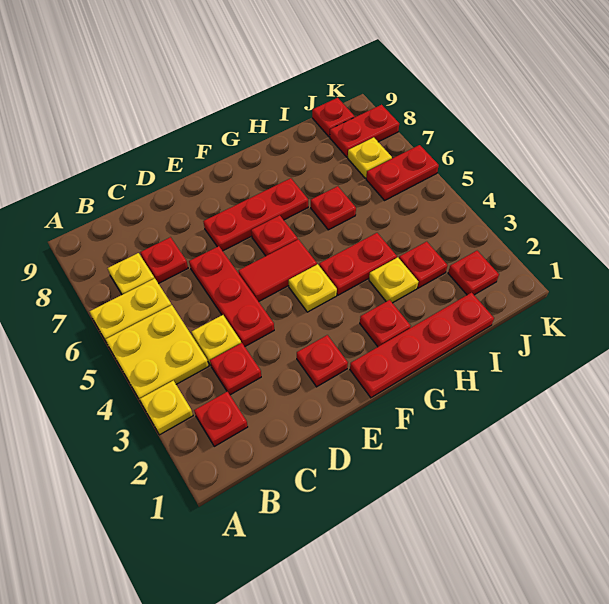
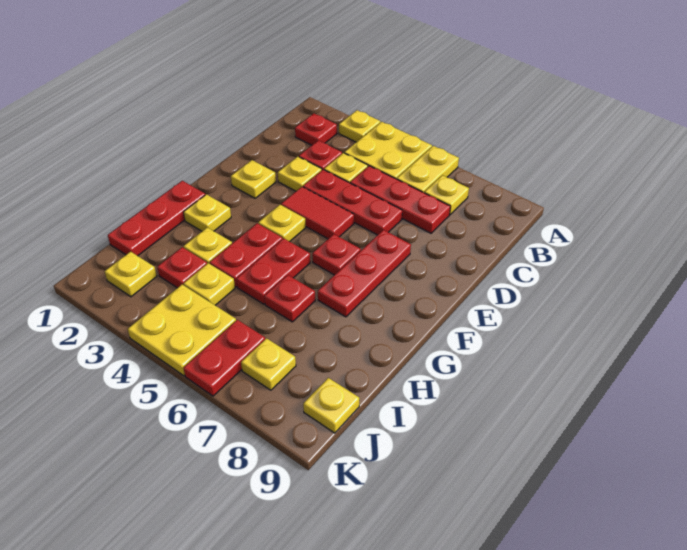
red plate C7 level 1 -> red plate C5:C7 level 1
none -> yellow plate D3 level 1
red plate E2 level 1 -> yellow plate E2 level 1
red tile E5:F5 level 1 -> red tile E4:E5 level 1
red plate F1:I1 level 1 -> red plate G1:I1 level 1
red plate G2 level 1 -> yellow plate G2 level 1
none -> yellow plate I4 level 1
red plate J2 level 1 -> yellow plate J2 level 1
none -> yellow plate J4:K5 level 1
red plate J8:K8 level 1 -> red plate G5:H5 level 1
red plate J9 level 1 -> yellow plate J9 level 1

